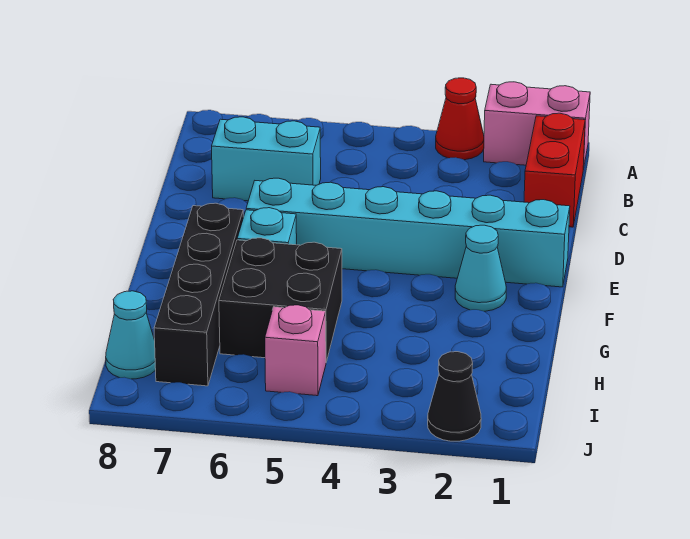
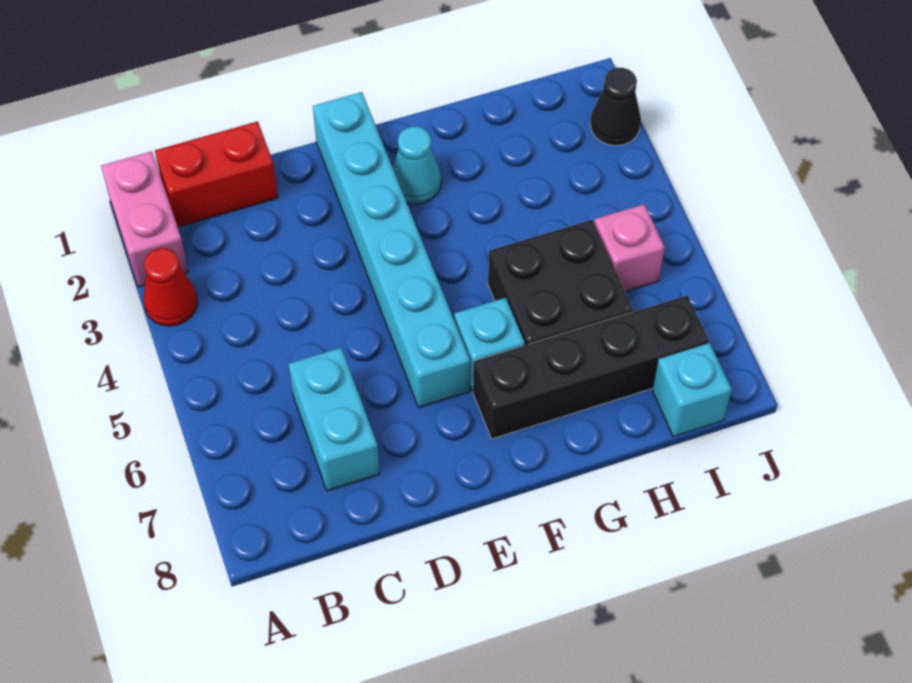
cyan cone I8 level 1 -> cyan brick I8 level 1

